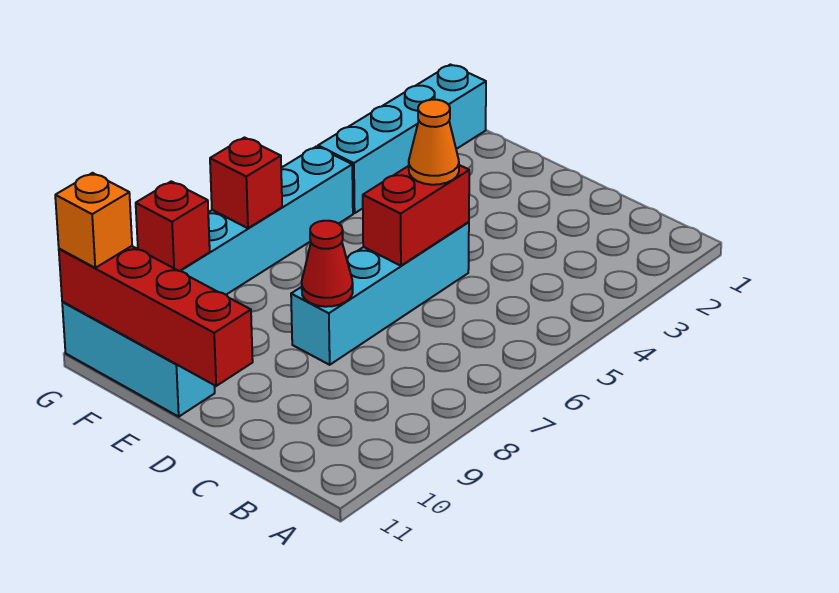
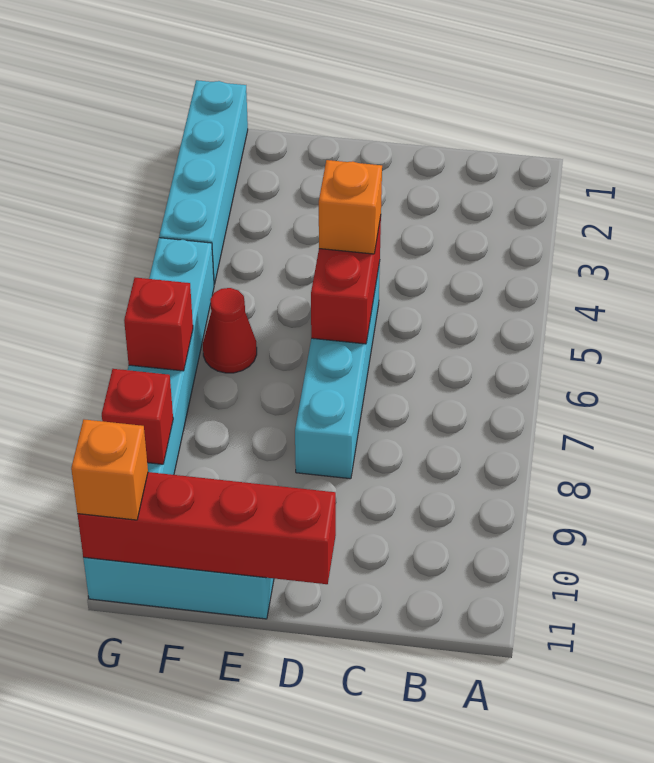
orange cone D5 level 3 -> orange brick D5 level 3
red cone D8 level 2 -> red cone F6 level 1

